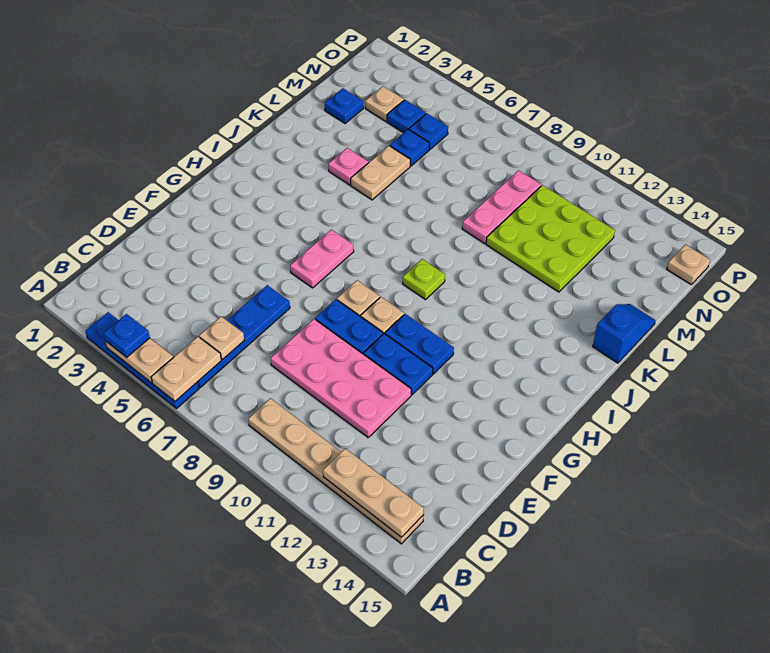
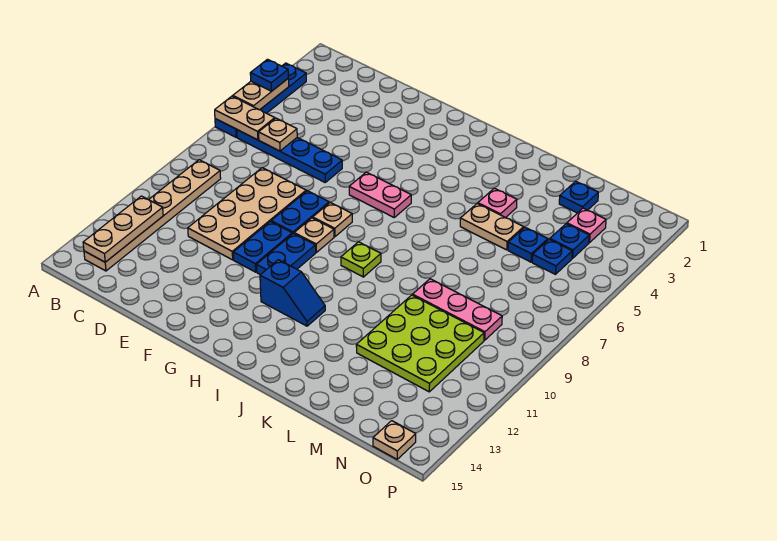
pink plate D8:E11 level 1 -> tan plate D8:E11 level 1
blue slope K15:L15 level 1 top K -> blue slope H12:I12 level 1 top H
tan plate N3 level 1 -> pink plate N3 level 1

